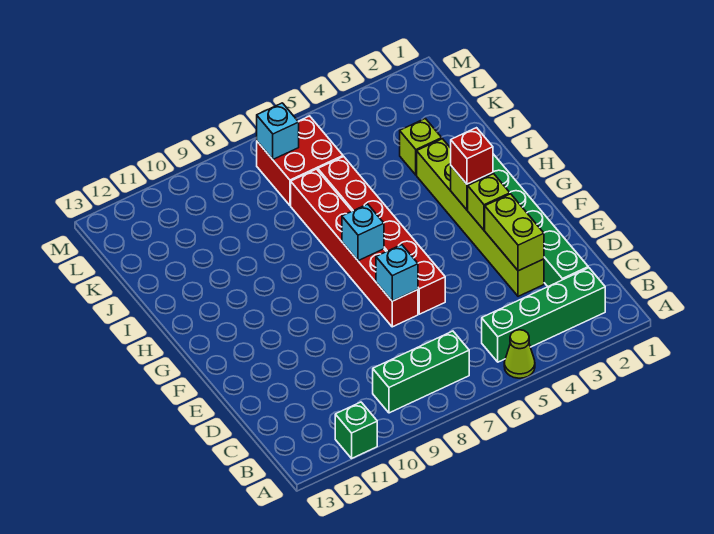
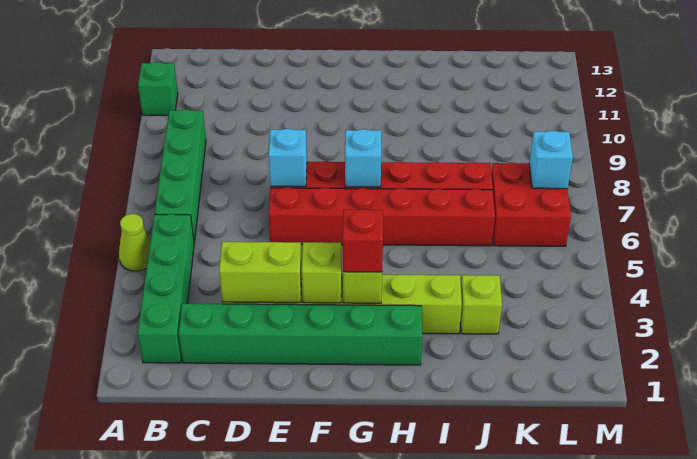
green brick B7:B9 level 1 -> green brick B6:B9 level 1

